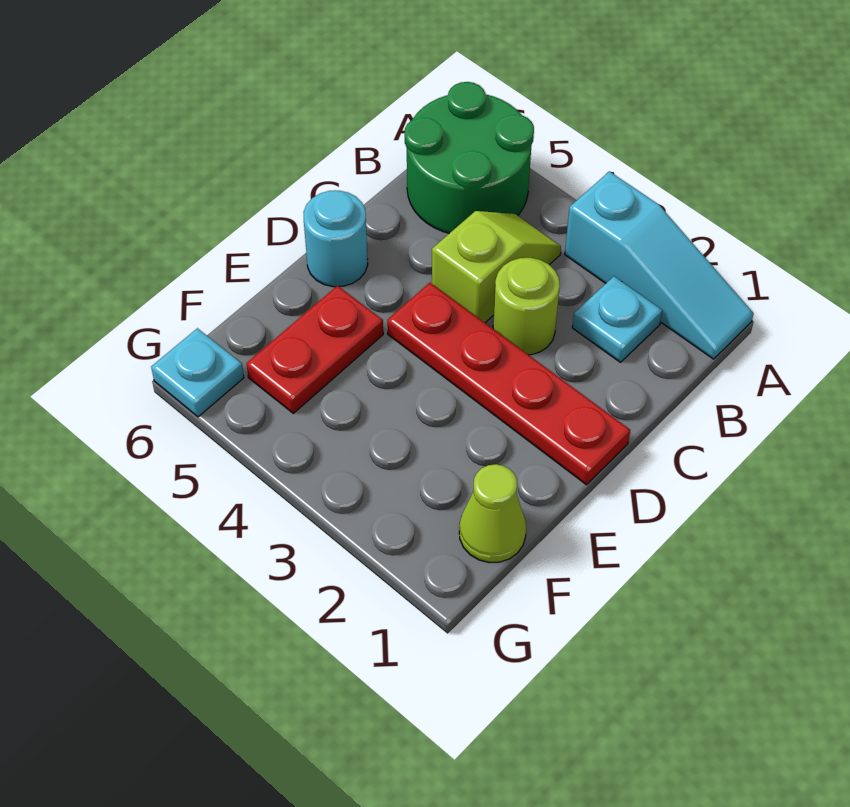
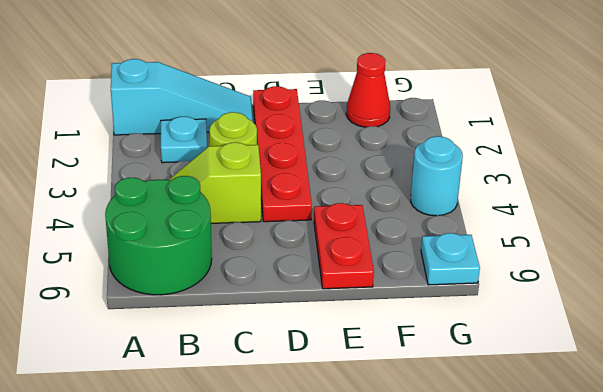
cyan slope A1:A3 level 1 top 3 -> cyan slope A1:C1 level 1 top A
cyan round brick D6 level 1 -> cyan round brick G4 level 1
red plate E5:F5 level 1 -> red plate E5:E6 level 1
lime cone F1 level 1 -> red cone F1 level 1

